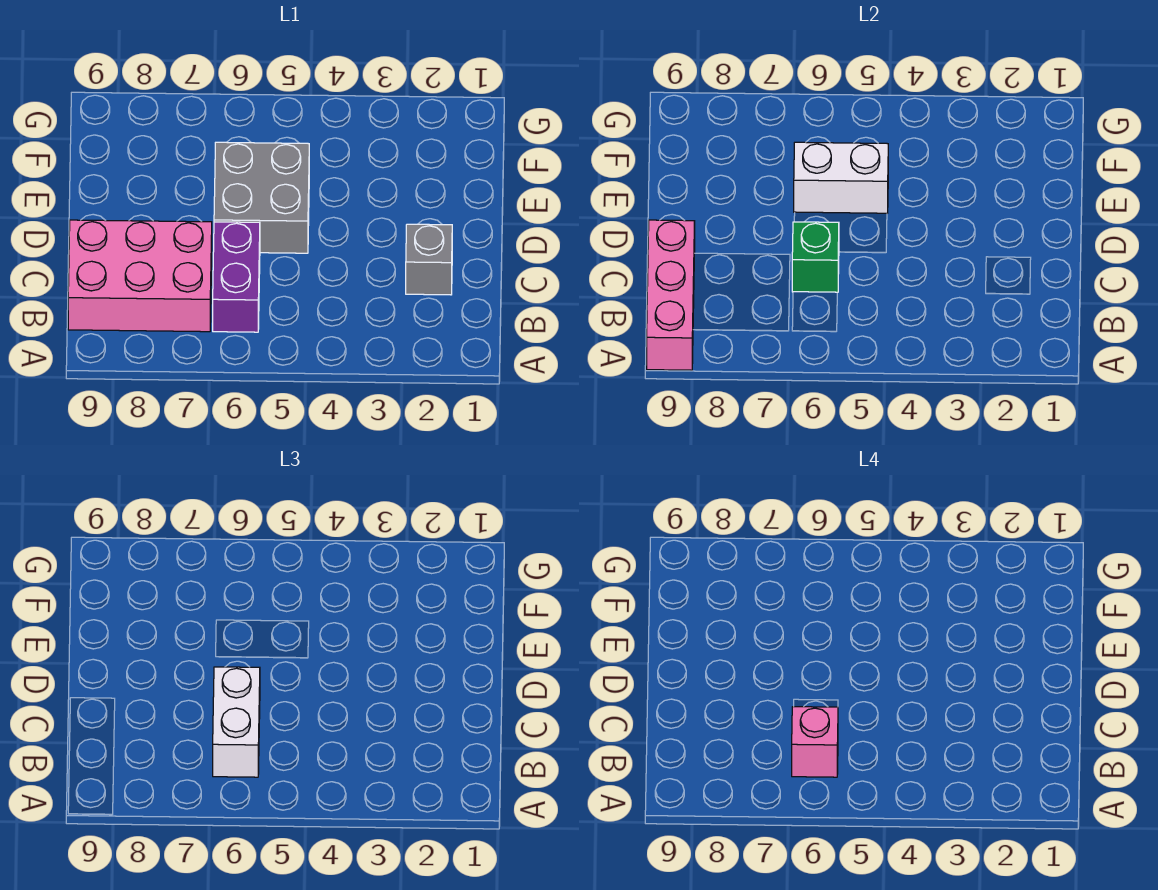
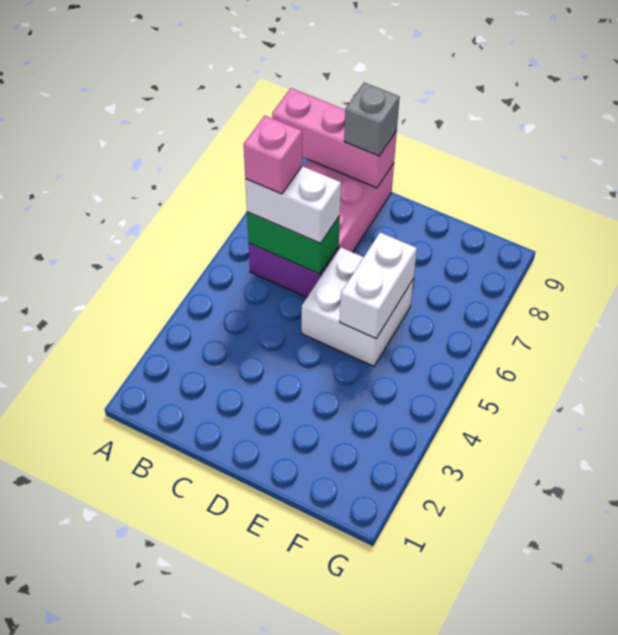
grey brick C2 level 1 -> grey brick C9 level 3
green brick C6 level 2 -> green brick B6:C6 level 2
grey brick D5:E6 level 1 -> white brick D5:E6 level 1

